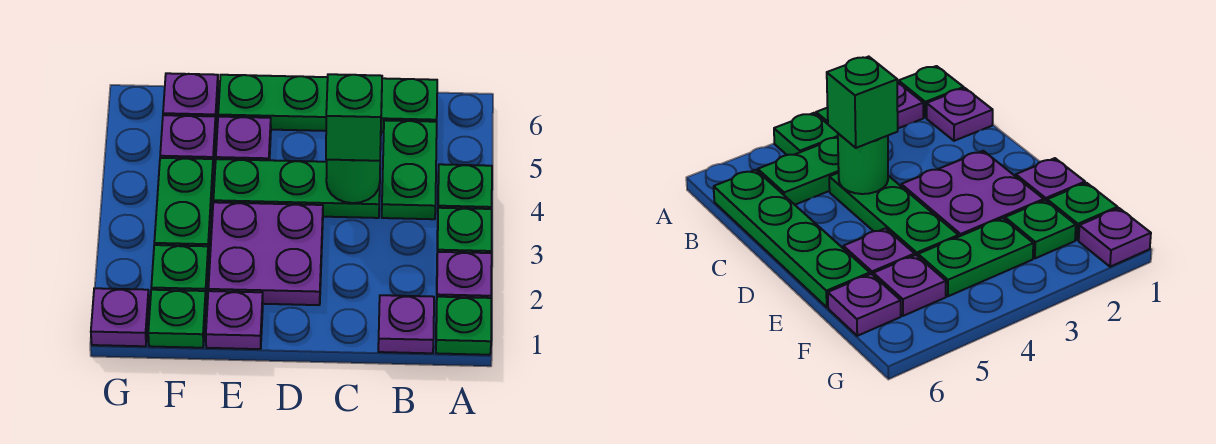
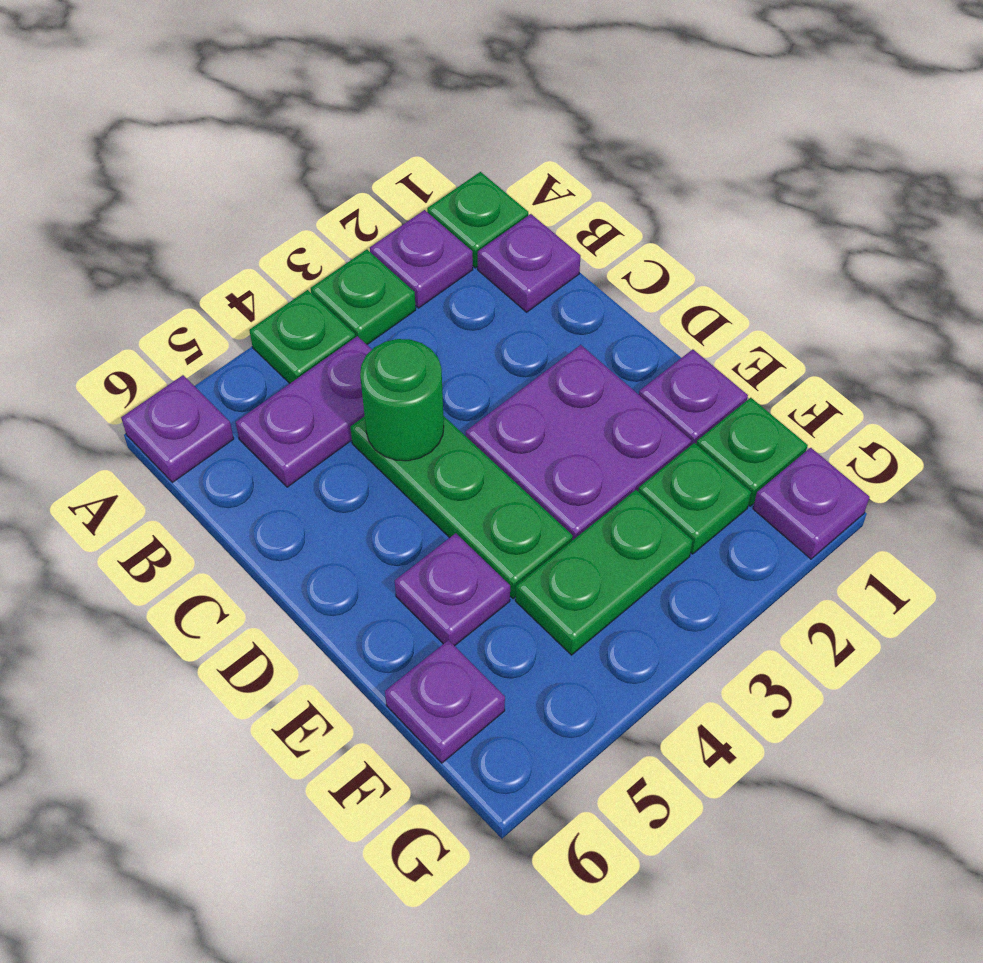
green plate B4:B5 level 1 -> purple plate B4:B5 level 1
green plate B6:E6 level 1 -> none
green brick C4 level 3 -> none
purple plate F5 level 1 -> purple plate A6 level 1

